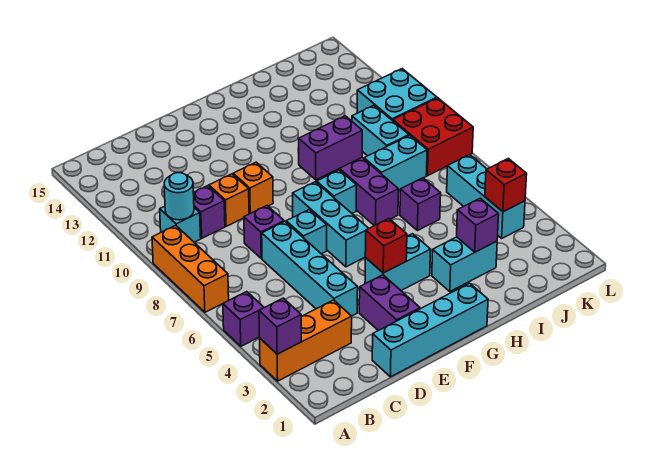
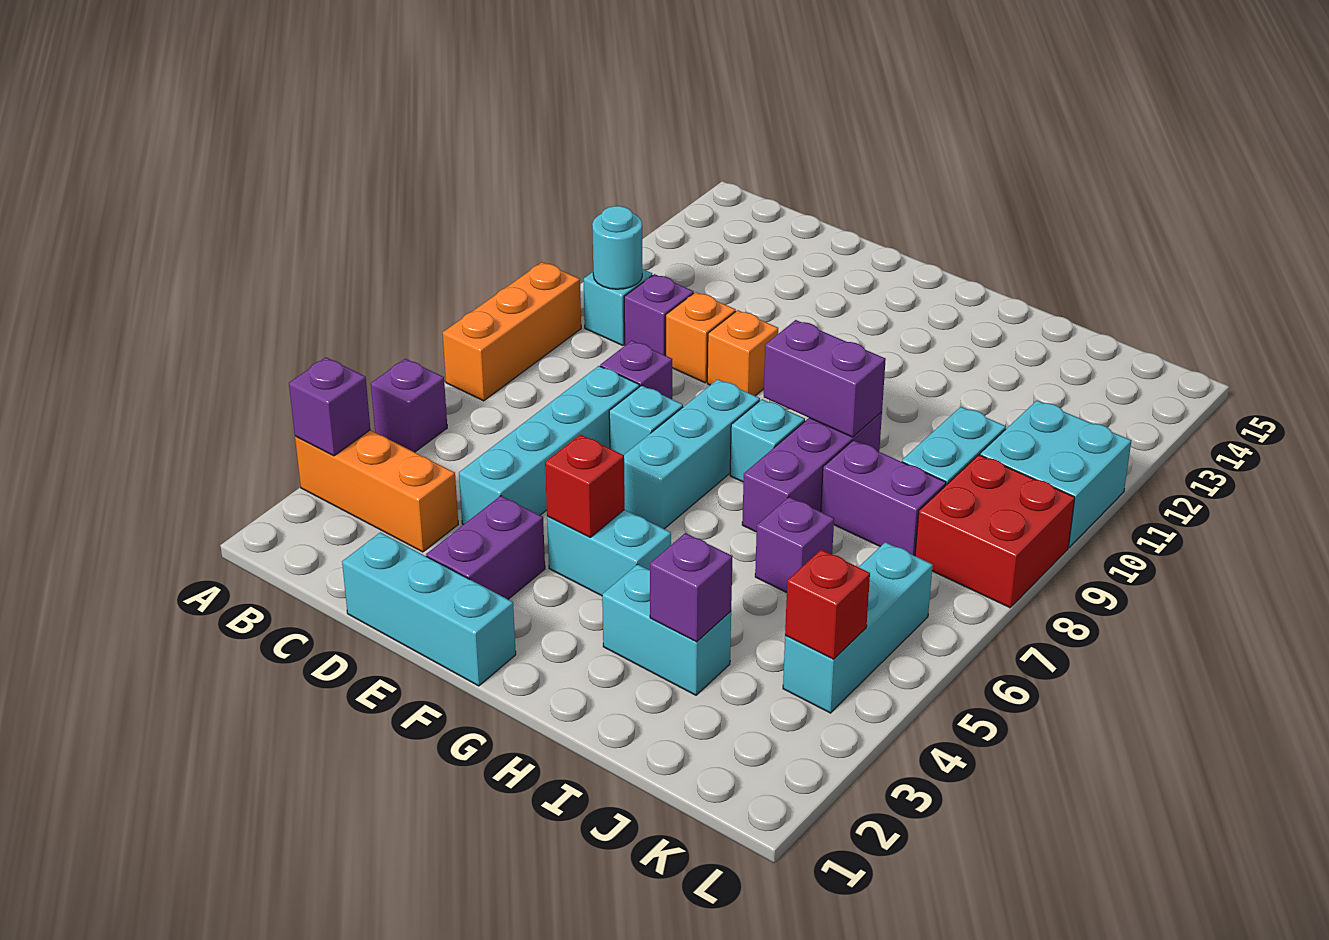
cyan brick D1:G1 level 1 -> cyan brick D1:F1 level 1
cyan brick I8:J8 level 1 -> purple brick I8:J8 level 1

